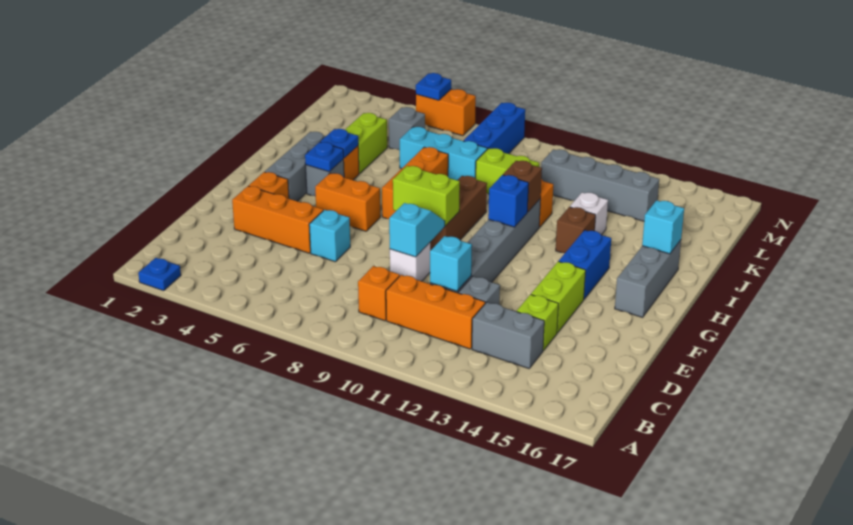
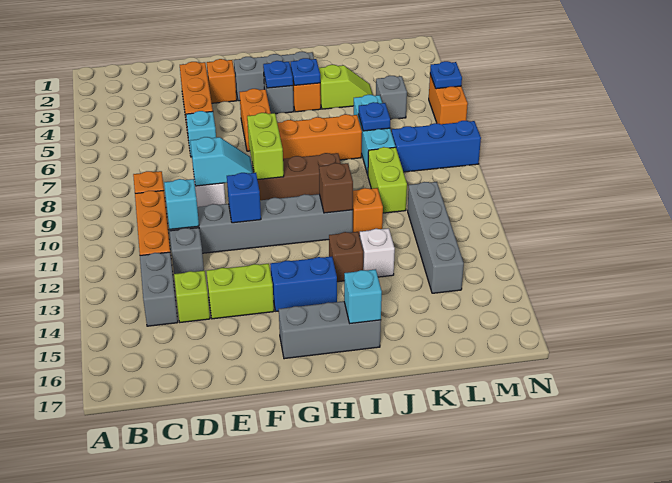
blue plate A2 level 1 -> blue plate K7 level 2
blue brick H11 level 2 -> blue brick F11 level 2
lime brick J4:K4 level 1 -> lime slope J4:K4 level 1 top J

